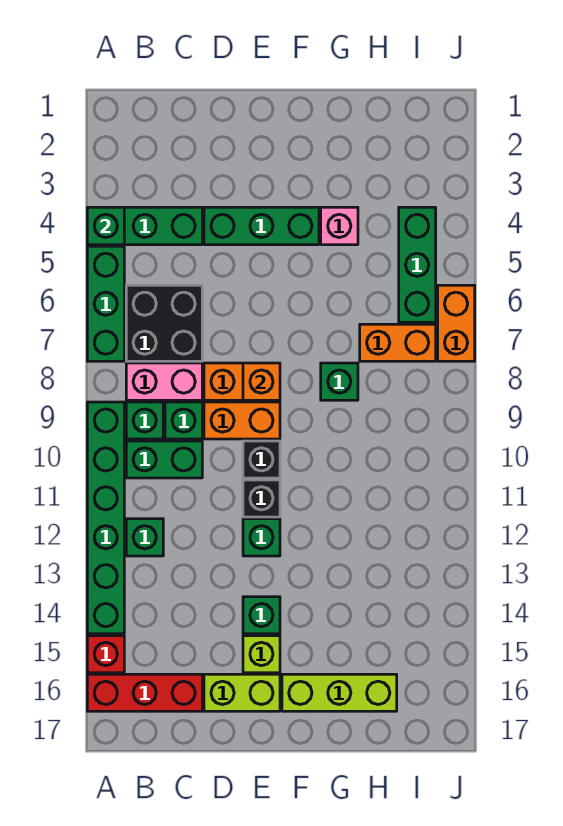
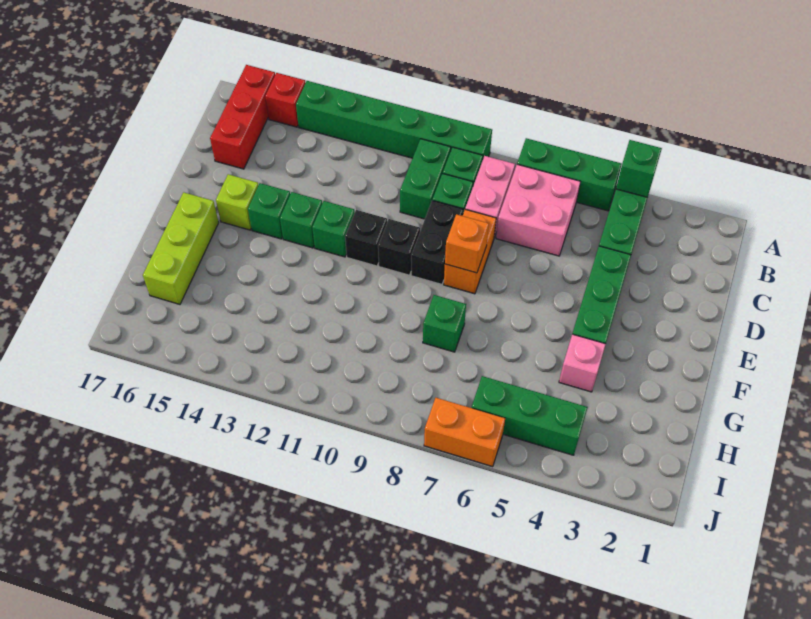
black brick B6:C7 level 1 -> pink brick B6:C7 level 1
green brick B12 level 1 -> green brick E13 level 1
orange brick D9:E9 level 1 -> black brick D9:E9 level 1
lime brick D16:E16 level 1 -> none
orange brick H7:I7 level 1 -> none

